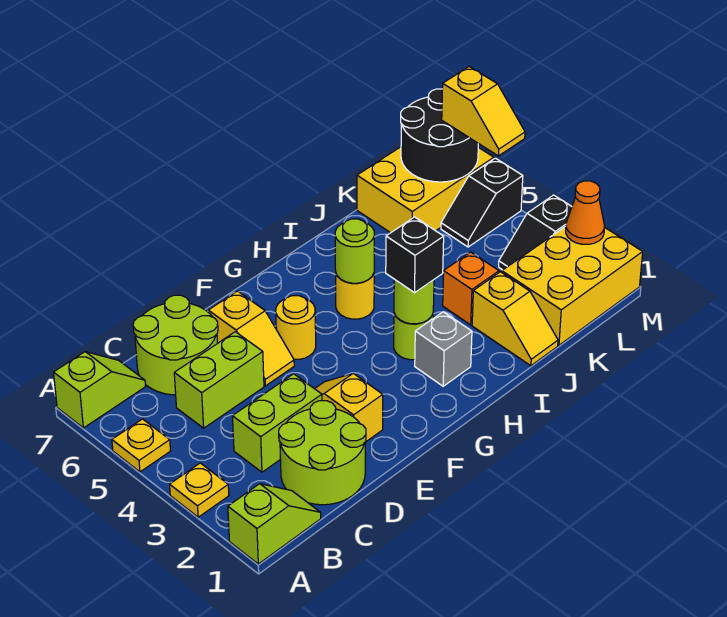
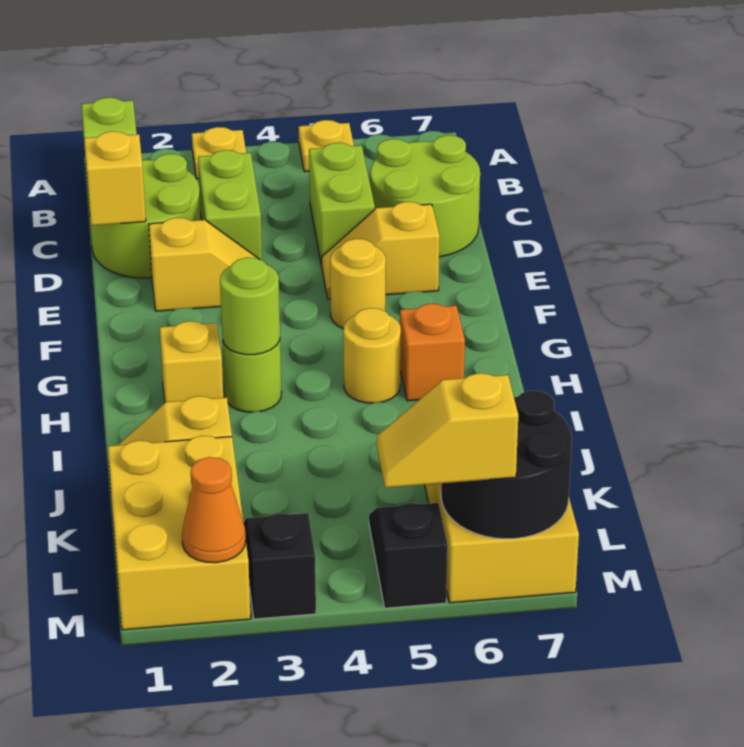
lime slope A7:B7 level 1 top A -> none
none -> yellow brick D1 level 2
grey brick H2 level 1 -> yellow brick H2 level 1
black brick H3 level 3 -> none
lime round brick H5 level 2 -> none
orange brick J3 level 1 -> orange brick H6 level 1

